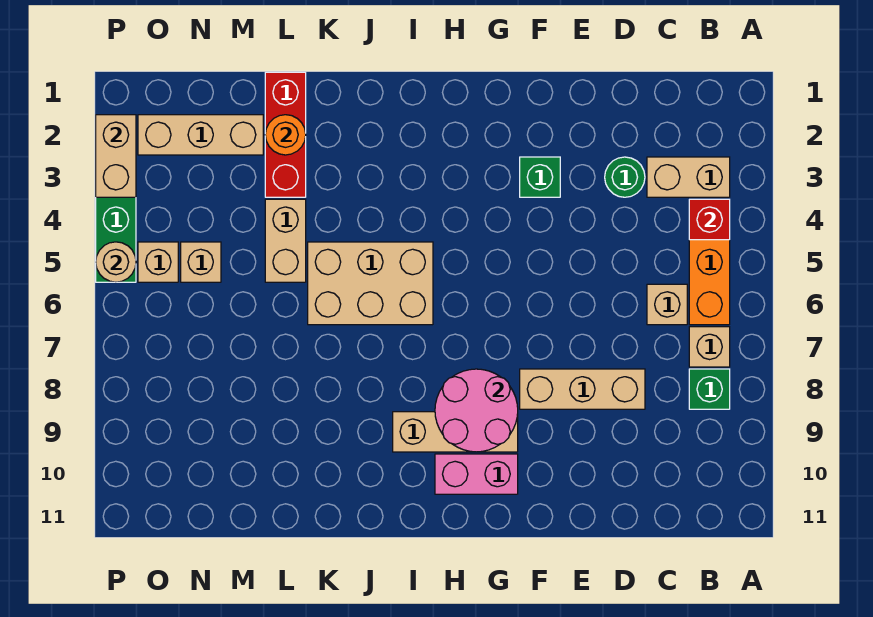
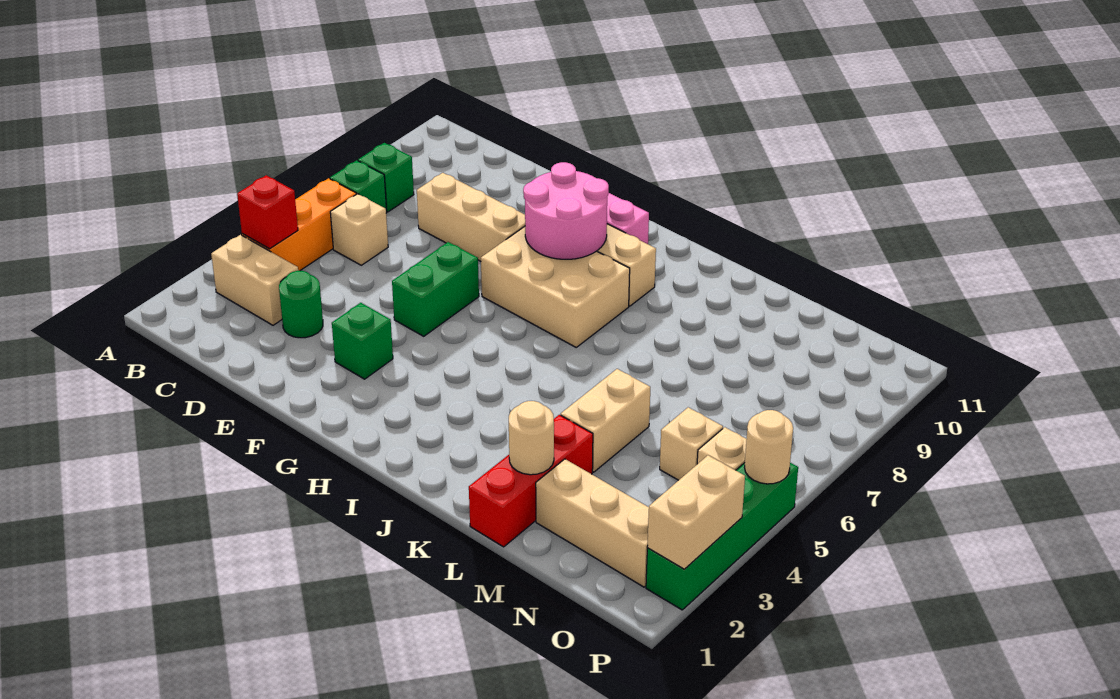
tan brick B7 level 1 -> green brick B7 level 1
none -> green brick F5:F6 level 1
tan brick I5:K6 level 1 -> tan brick G7:I8 level 1
orange round brick L2 level 2 -> tan round brick L2 level 2

